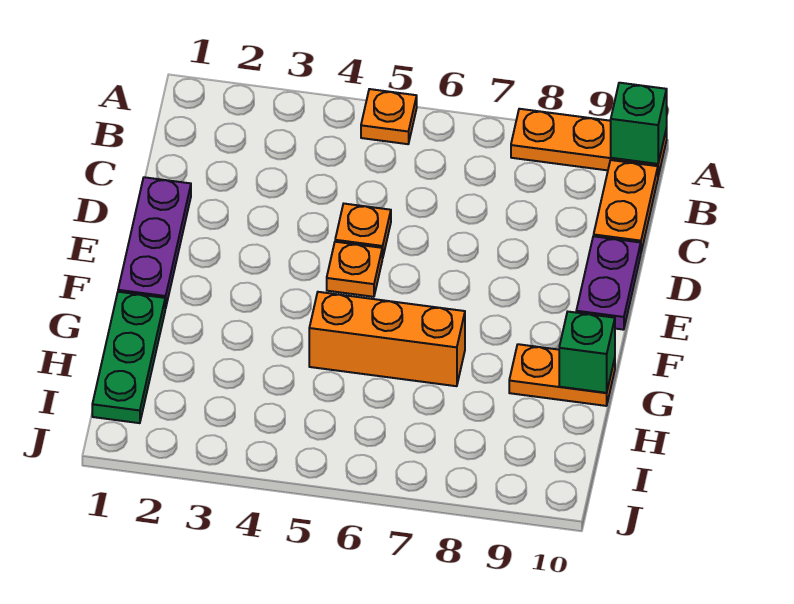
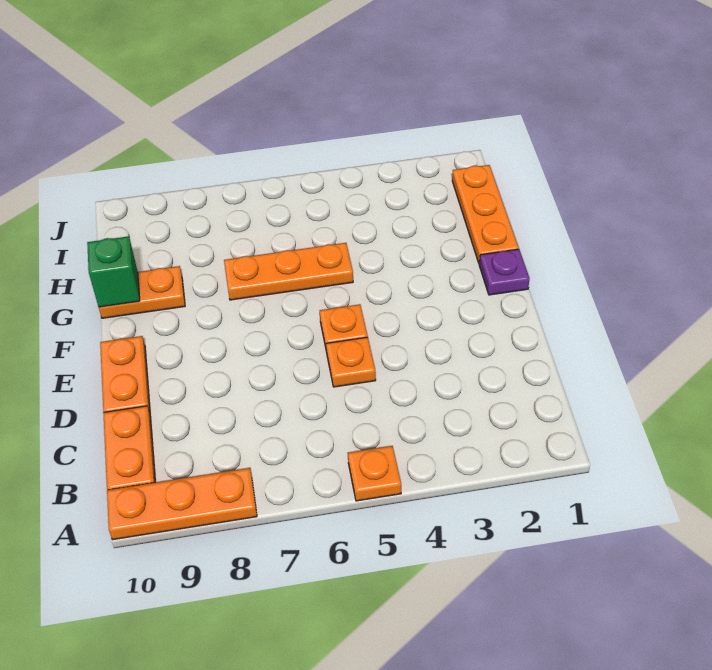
green brick A10 level 2 -> none
purple plate D1:F1 level 1 -> purple plate F1 level 1
purple plate D10:E10 level 1 -> orange plate D10:E10 level 1
green plate G1:I1 level 1 -> orange plate G1:I1 level 1
orange brick G5:G7 level 1 -> orange plate G5:G7 level 1

